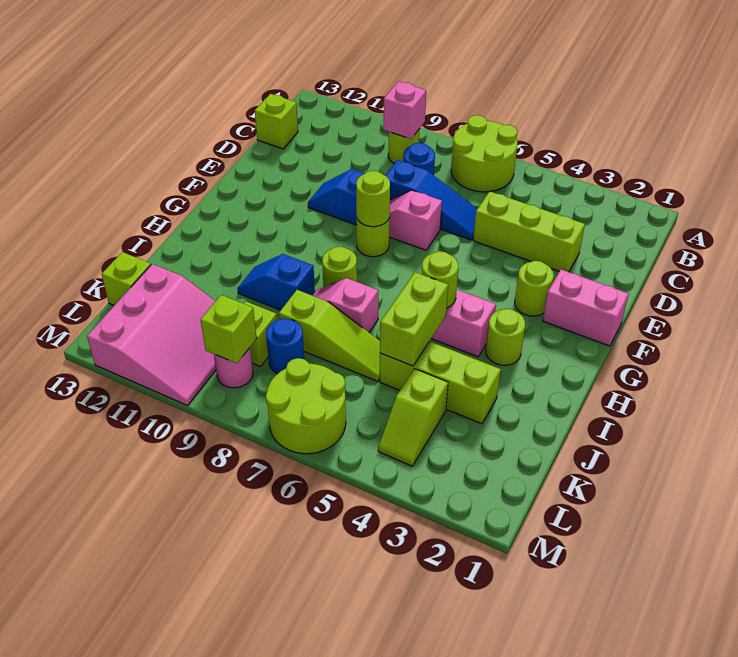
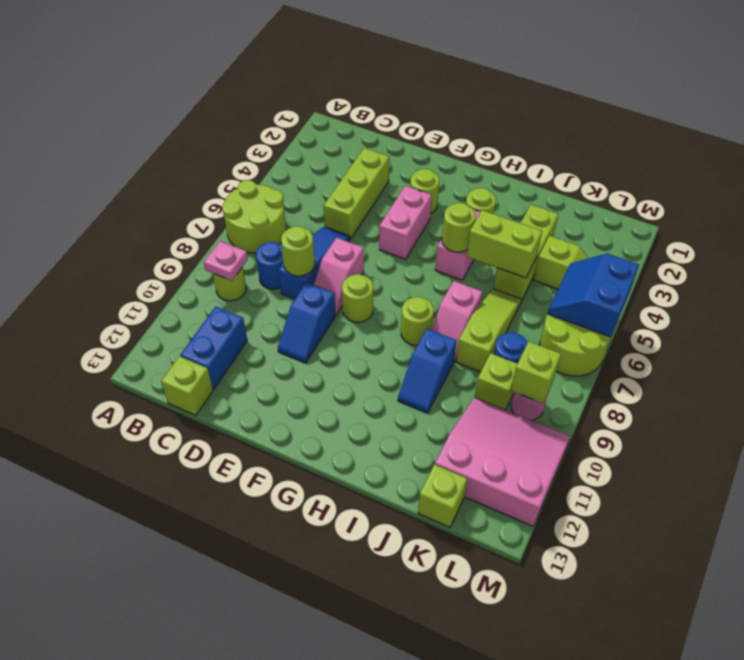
pink brick B9 level 2 -> pink plate B9 level 2
none -> blue brick C11:C12 level 1
pink brick F1:F2 level 1 -> pink brick F4:F5 level 1
lime round brick F8 level 2 -> lime round brick D8 level 2
none -> blue slope L5:M6 level 2 top M

